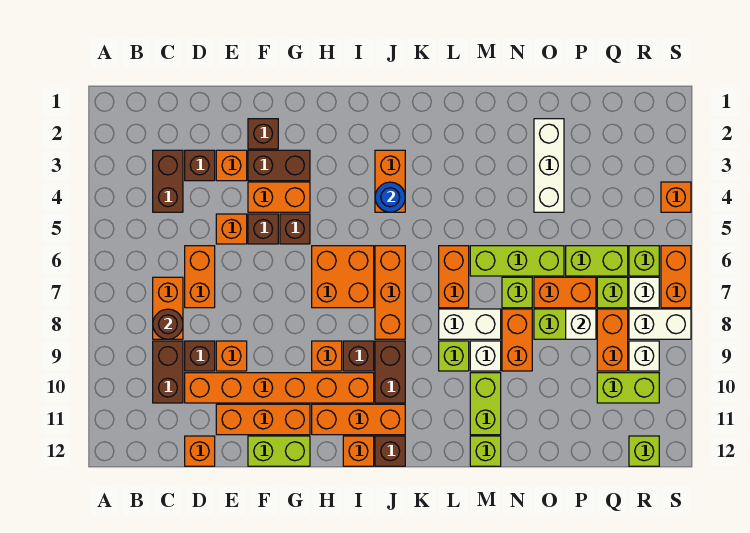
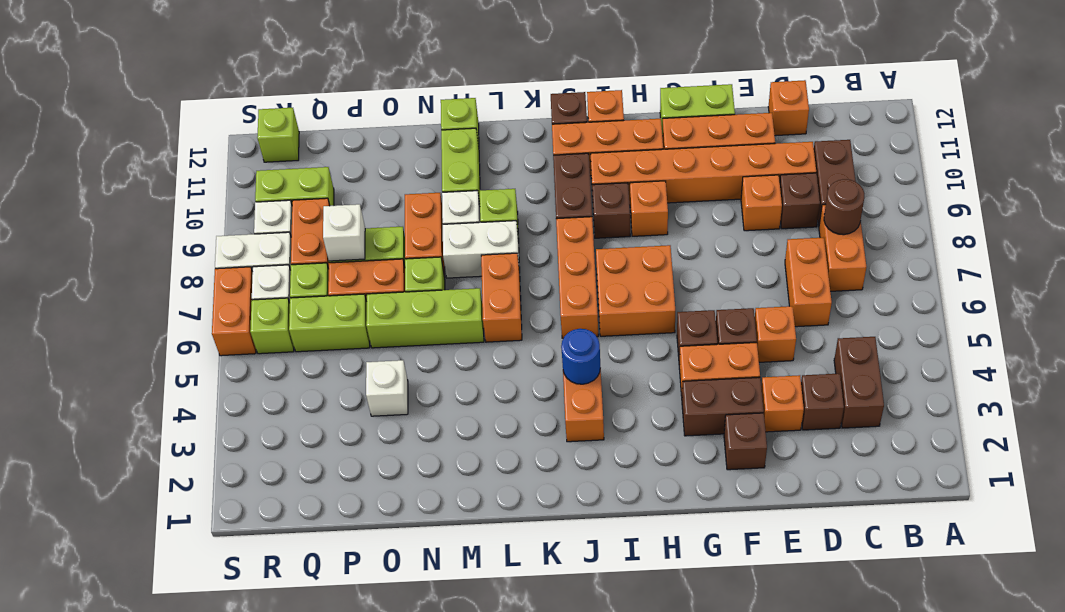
white brick O2:O4 level 1 -> white brick O4 level 1
orange brick S4 level 1 -> none

